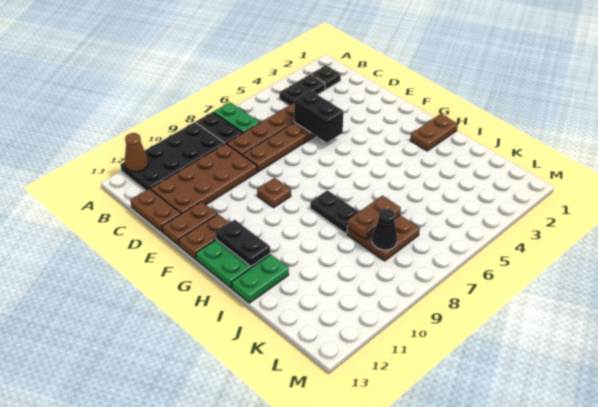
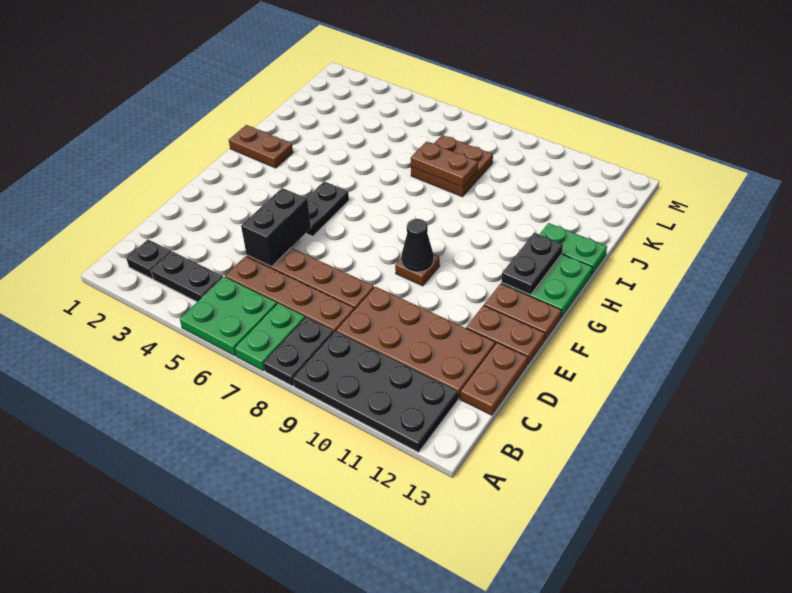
none -> green plate A5:B6 level 1
brown cone A12 level 2 -> none
black plate H8:I8 level 1 -> black plate F5:G5 level 1
black cone K8 level 2 -> black cone F9 level 2

